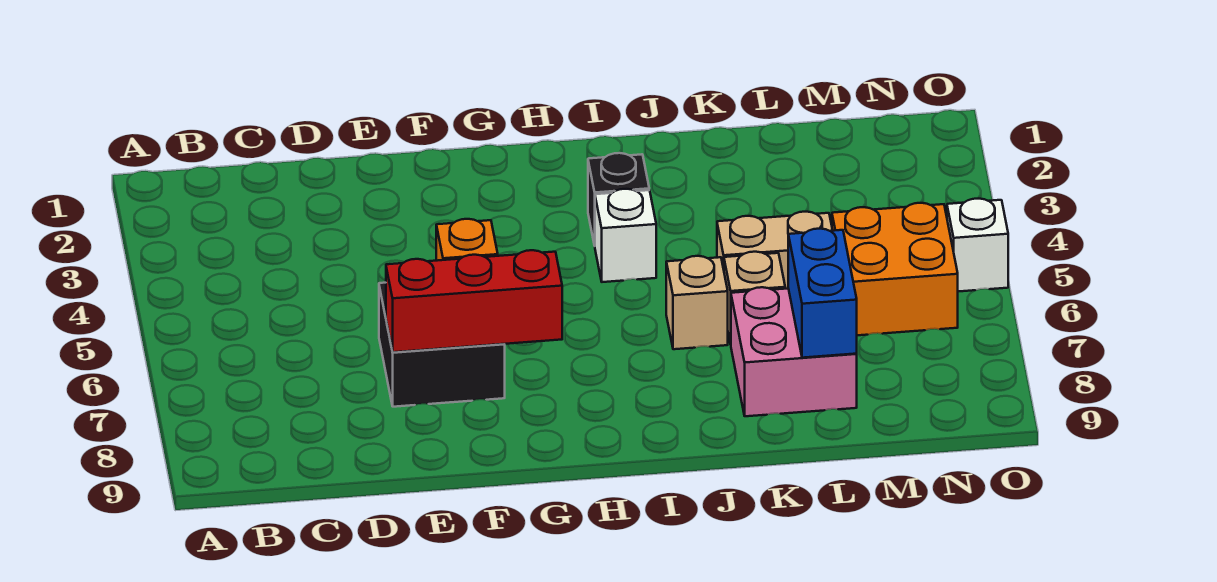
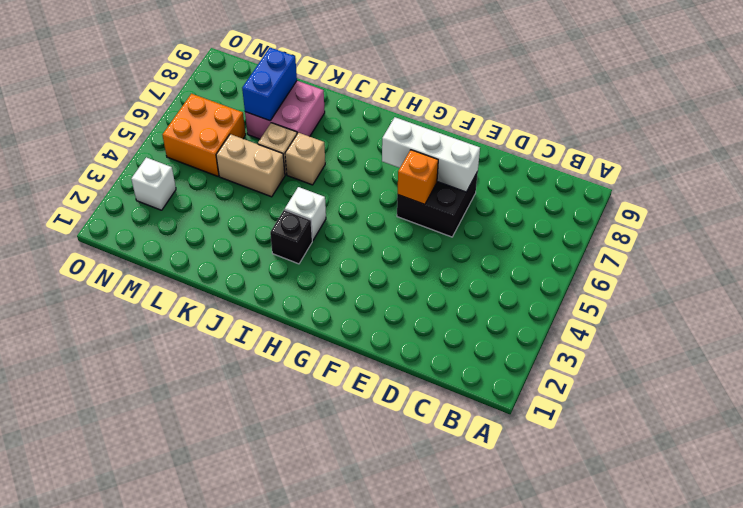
red brick E7:G7 level 2 -> white brick E7:G7 level 2
white brick O5 level 1 -> white brick N3 level 1

